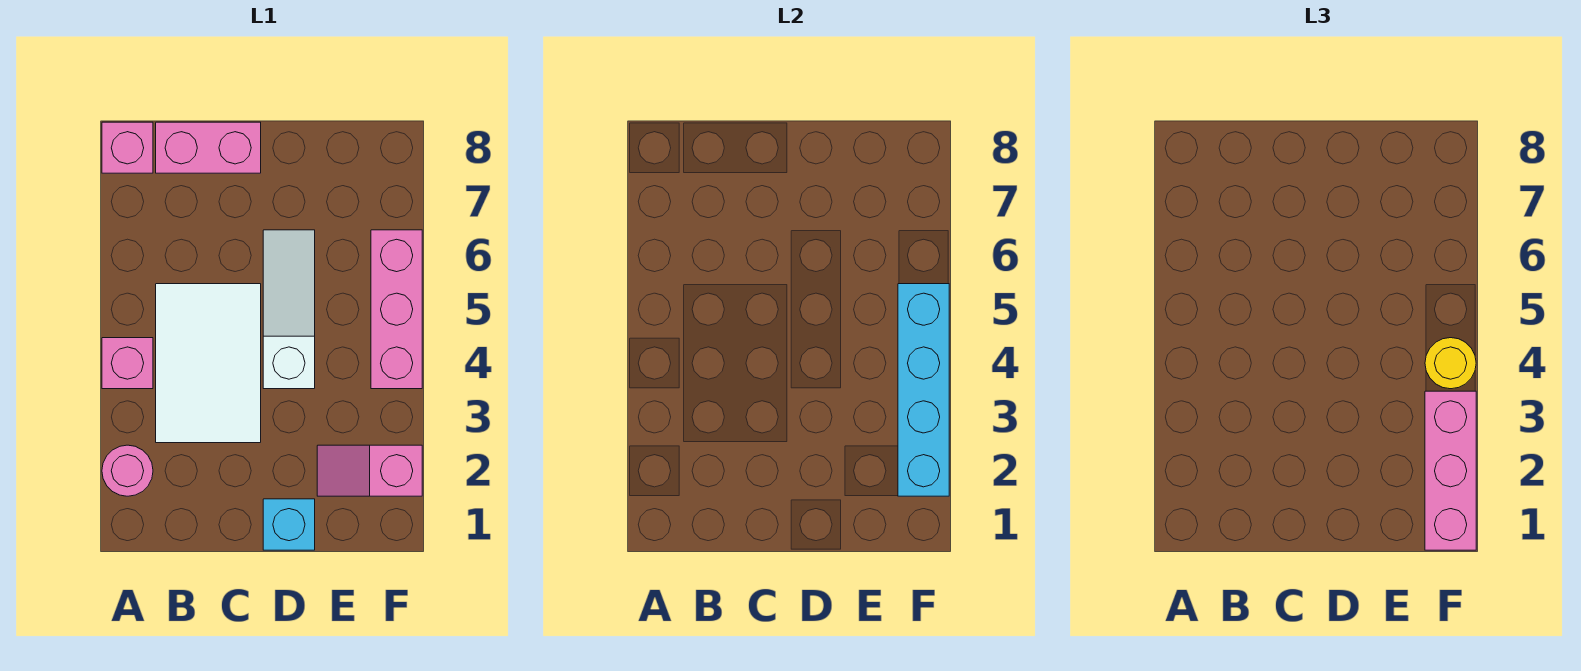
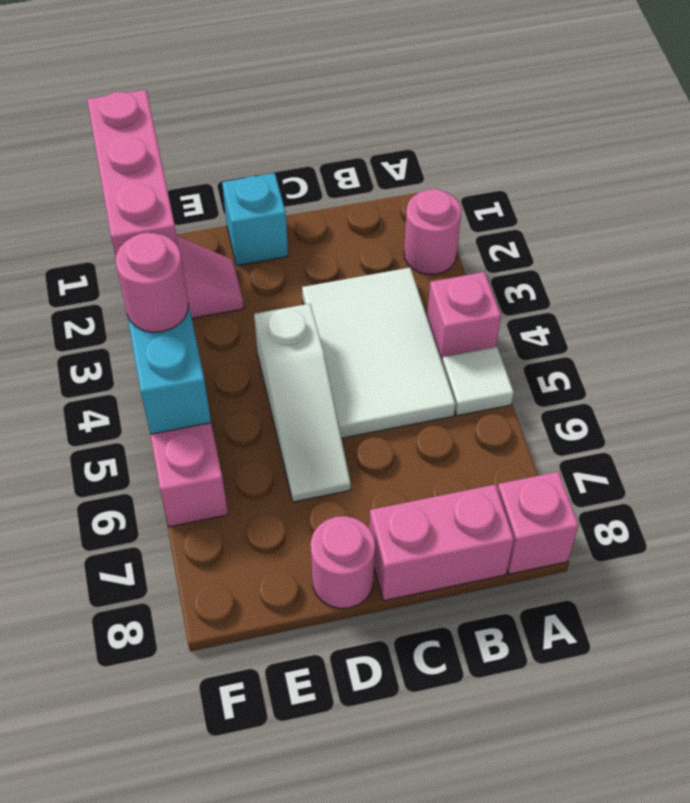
none -> white tile A5 level 1
none -> pink round brick D8 level 1
yellow round brick F4 level 3 -> pink round brick F4 level 3

